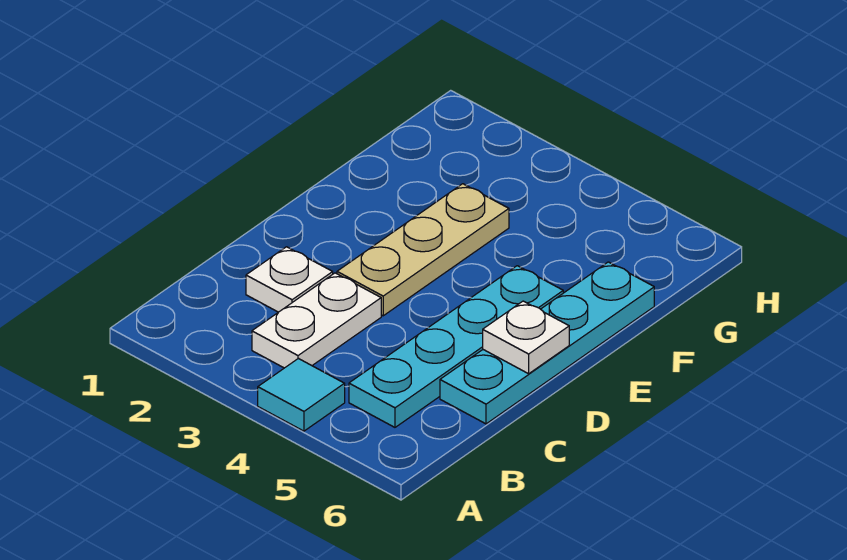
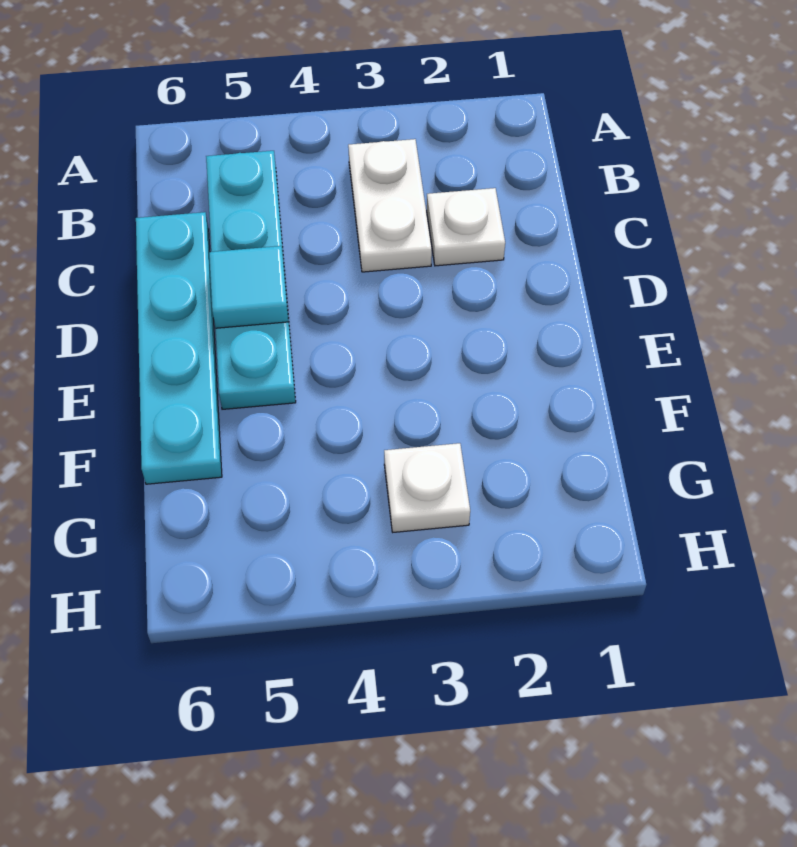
cyan tile A4 level 1 -> cyan tile D5 level 2
tan plate D3:F3 level 1 -> none
white plate D6 level 2 -> white plate G3 level 1

